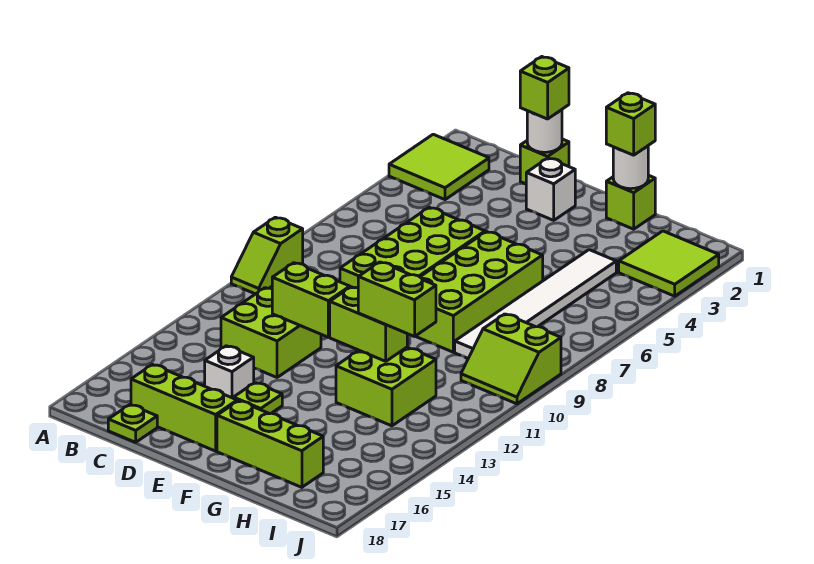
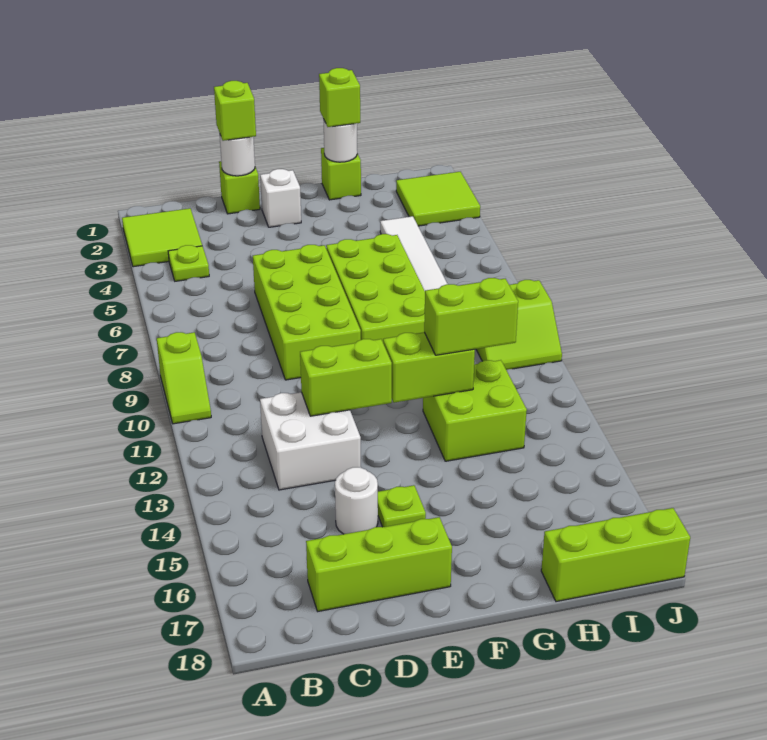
lime brick C12:D13 level 1 -> white brick C12:D13 level 1
lime plate C18 level 1 -> lime plate B4 level 1
white brick D15 level 1 -> white round brick D15 level 1
lime brick F17:H17 level 1 -> lime brick H18:J18 level 1

